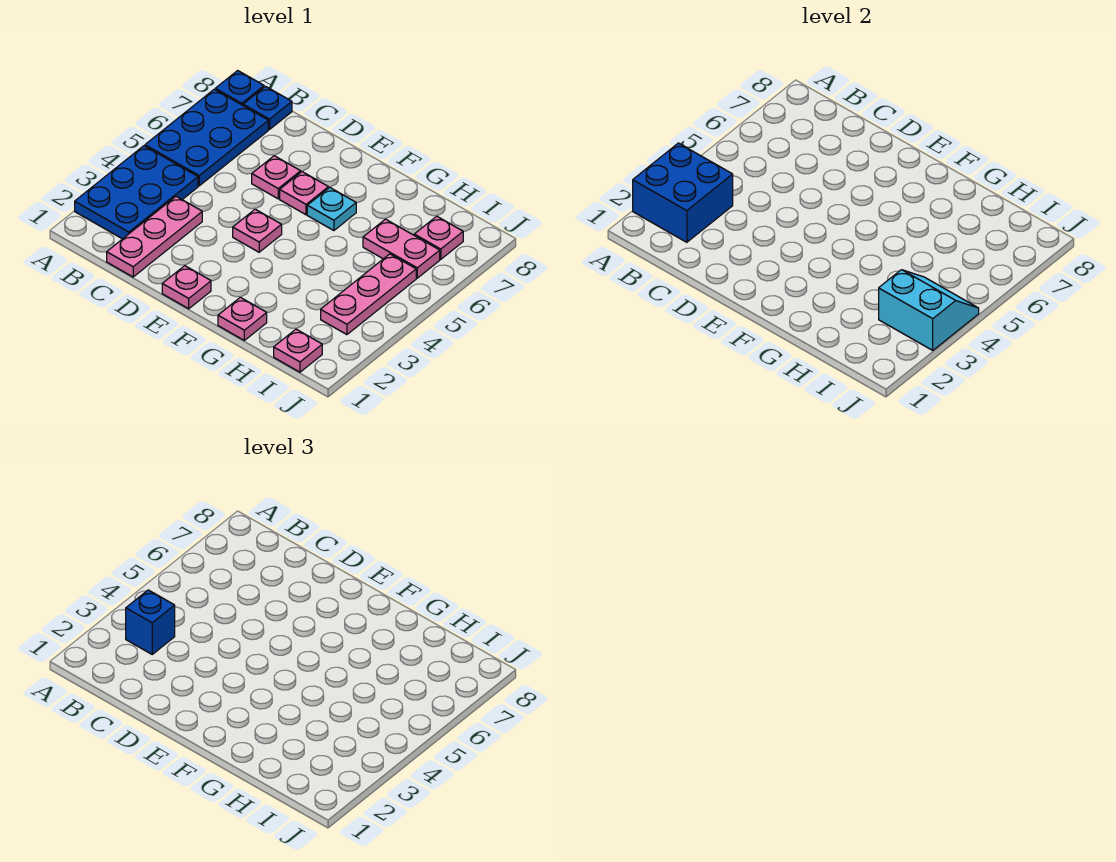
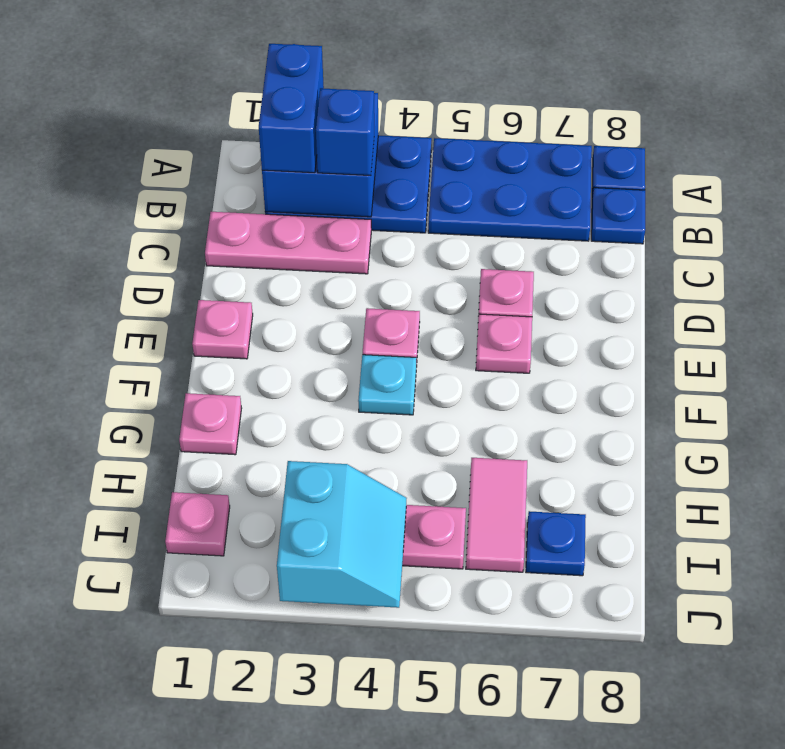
none -> blue brick A2:B2 level 3
cyan plate F6 level 1 -> cyan plate F4 level 1
pink plate H6:I6 level 1 -> pink tile H6:I6 level 1
pink plate I7 level 1 -> blue plate I7 level 1

